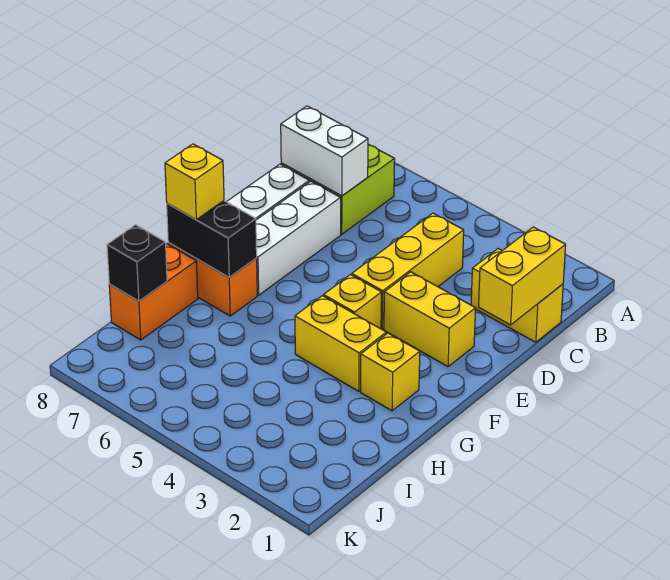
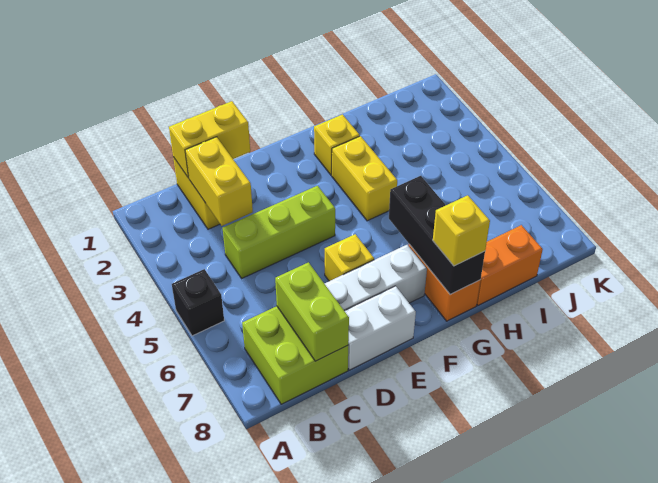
yellow brick C4:E4 level 1 -> lime brick C4:E4 level 1
white brick C7:C8 level 2 -> lime brick C7:C8 level 2
yellow brick E2:E3 level 1 -> yellow brick C2:C3 level 2
yellow brick F4 level 1 -> yellow brick E6 level 1
black brick G7:G8 level 2 -> black brick G6:G8 level 2
black brick I8 level 2 -> black brick A5 level 1

